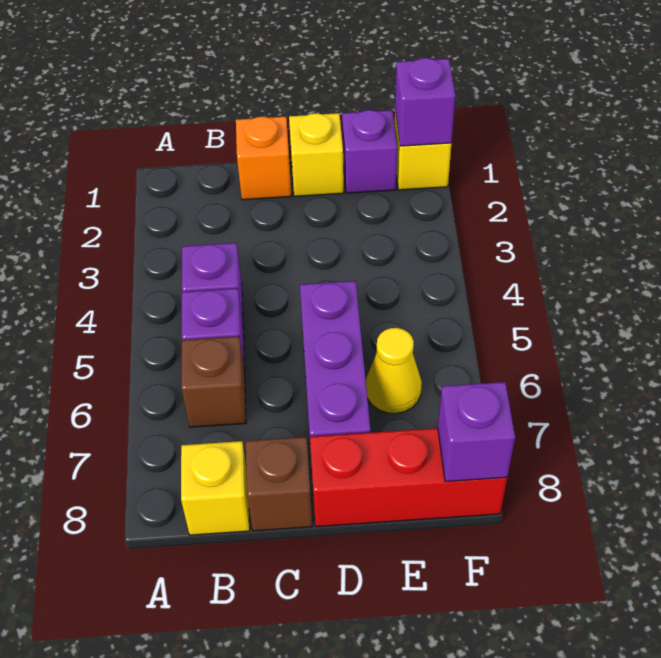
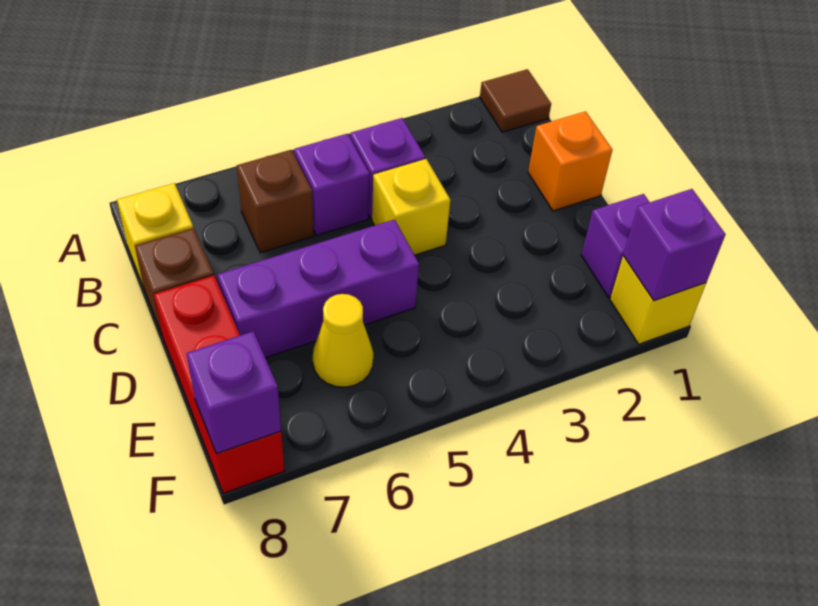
none -> brown tile A1 level 1
yellow brick D1 level 1 -> yellow brick C4 level 1

